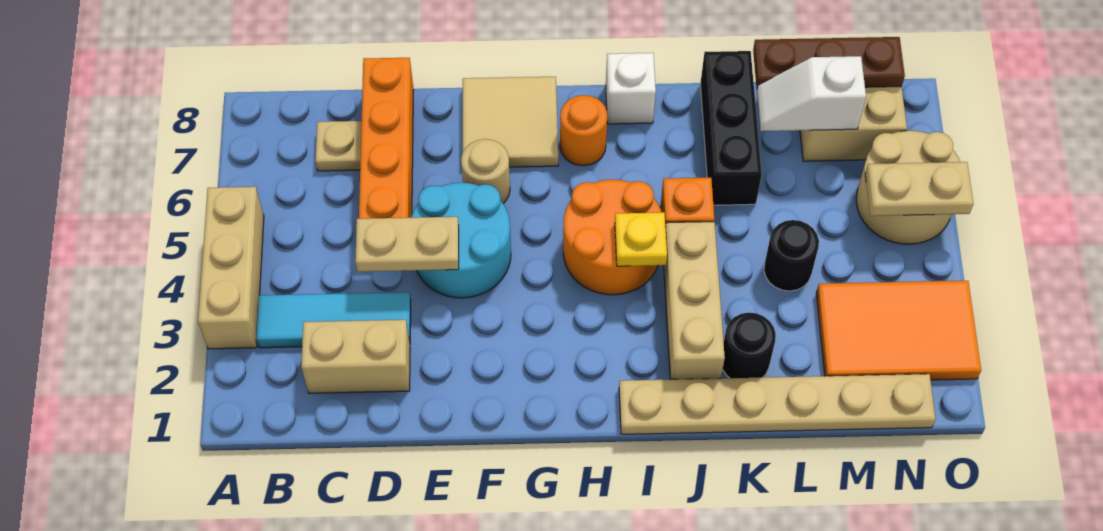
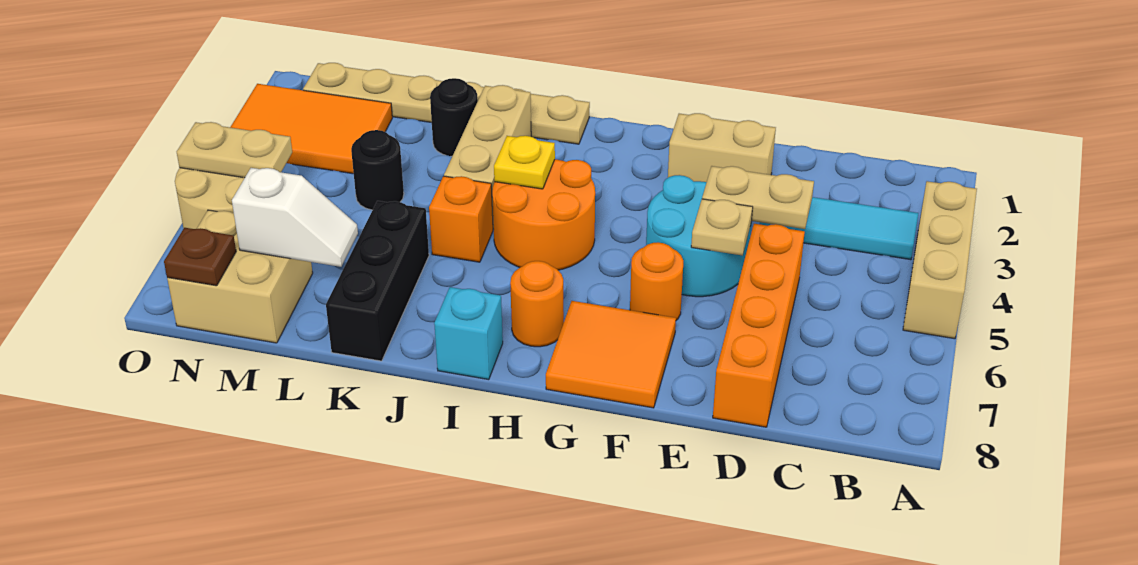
tan brick C2:D2 level 1 -> tan brick E2:F2 level 1
tan plate C7 level 1 -> tan plate E5 level 2
tan round brick F6 level 1 -> orange round brick F6 level 1
tan tile F7:G8 level 1 -> orange tile F7:G8 level 1
white brick I8 level 1 -> cyan brick I8 level 1
brown plate L8:N8 level 2 -> brown plate N8 level 2

